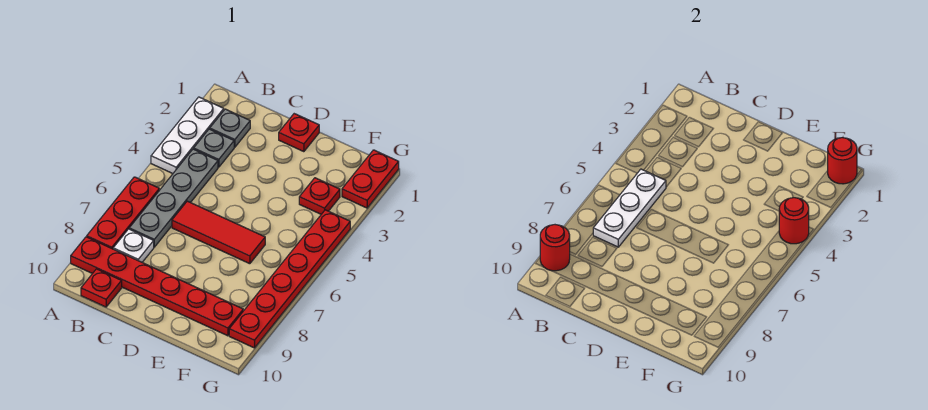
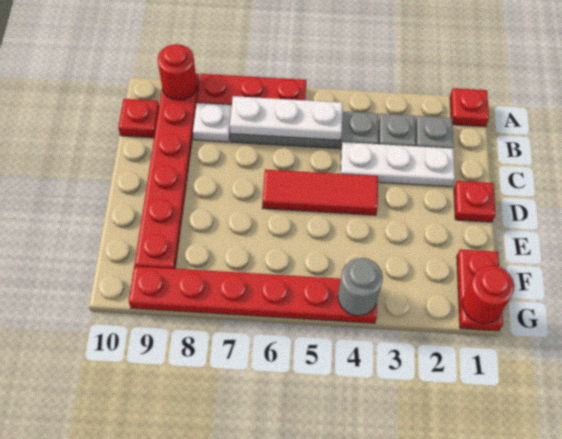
white plate A2:A4 level 1 -> white plate C2:C4 level 1
red tile C6:E6 level 1 -> red tile D4:D6 level 1
red plate F3 level 1 -> red plate A1 level 1
red plate G1:G2 level 1 -> red plate F1:G1 level 1
red round brick G4 level 2 -> grey round brick G4 level 2

